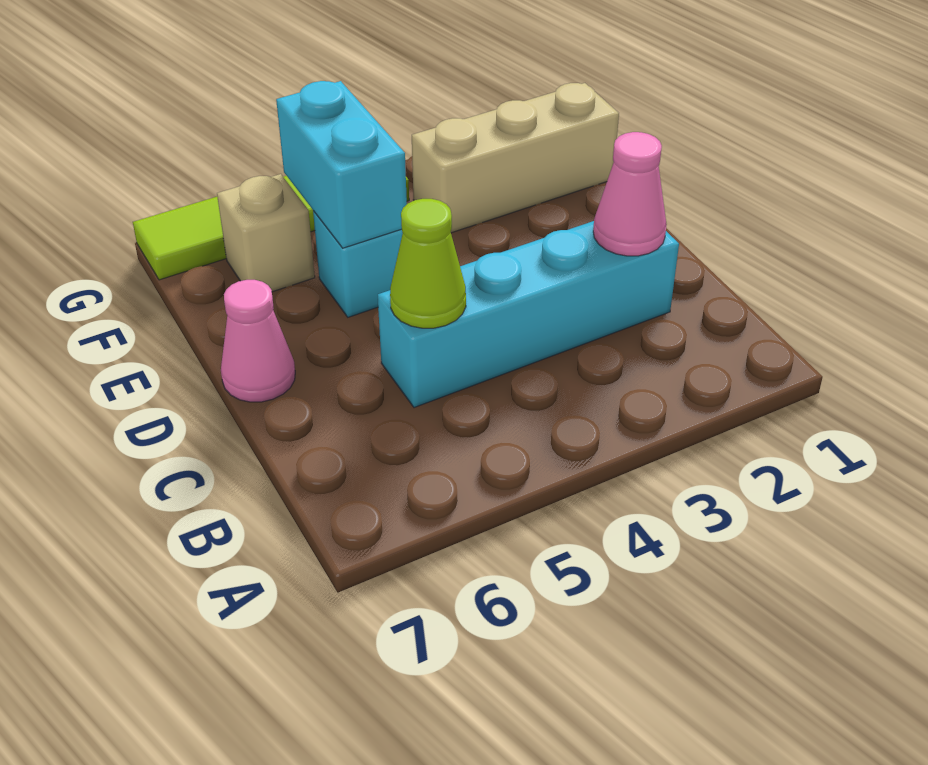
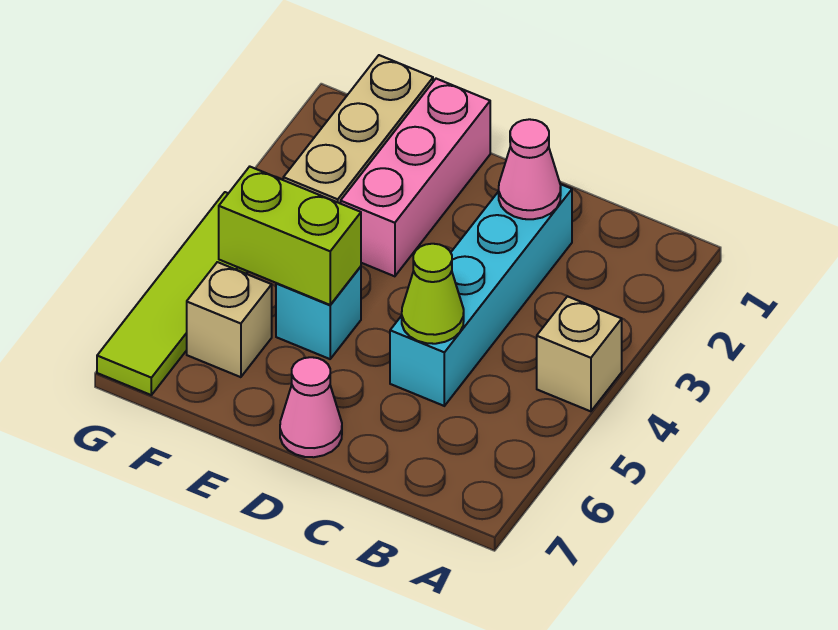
none -> tan brick A4 level 1
none -> pink brick E1:E3 level 1
cyan brick E5:F5 level 2 -> lime brick E5:F5 level 2

